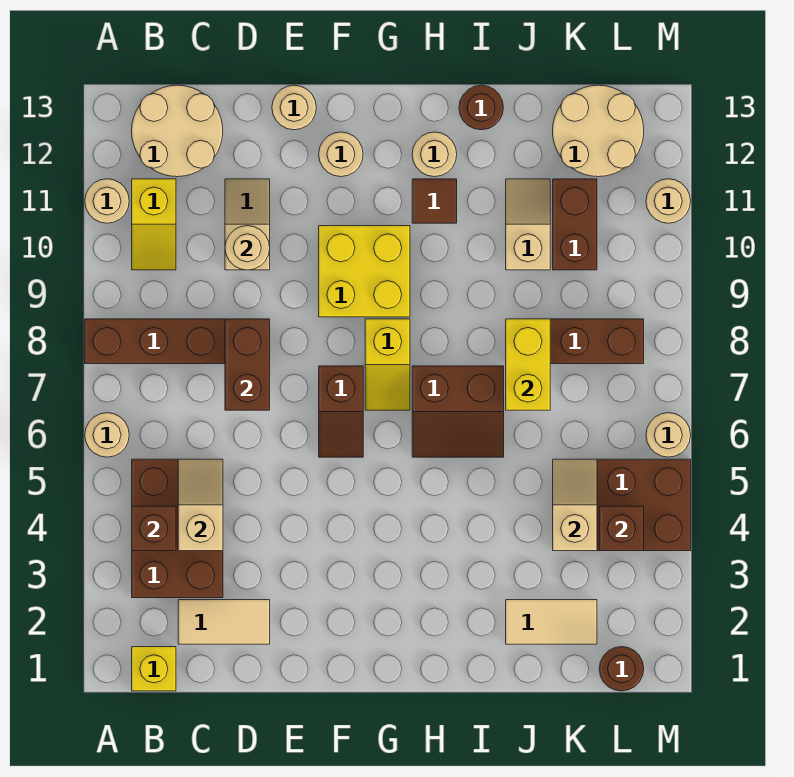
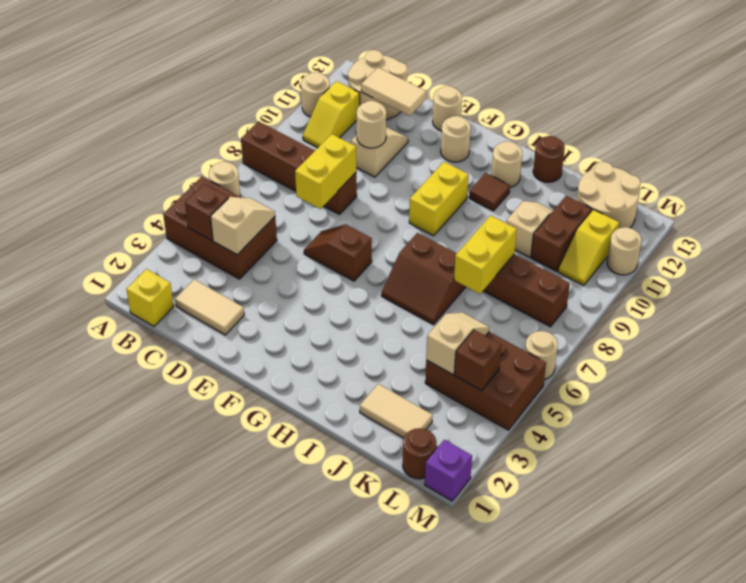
brown brick B3:C5 level 1 -> brown brick A4:C5 level 1
none -> tan tile C12:D12 level 2
brown brick D7:D8 level 2 -> yellow brick D7:D8 level 2
brown slope F6:F7 level 1 top 7 -> brown slope E6:F6 level 1 top F
yellow brick F9:G10 level 1 -> yellow brick G9:G10 level 1
yellow slope G7:G8 level 1 top 8 -> yellow slope L10:L11 level 1 top 11
none -> purple brick M1 level 1

